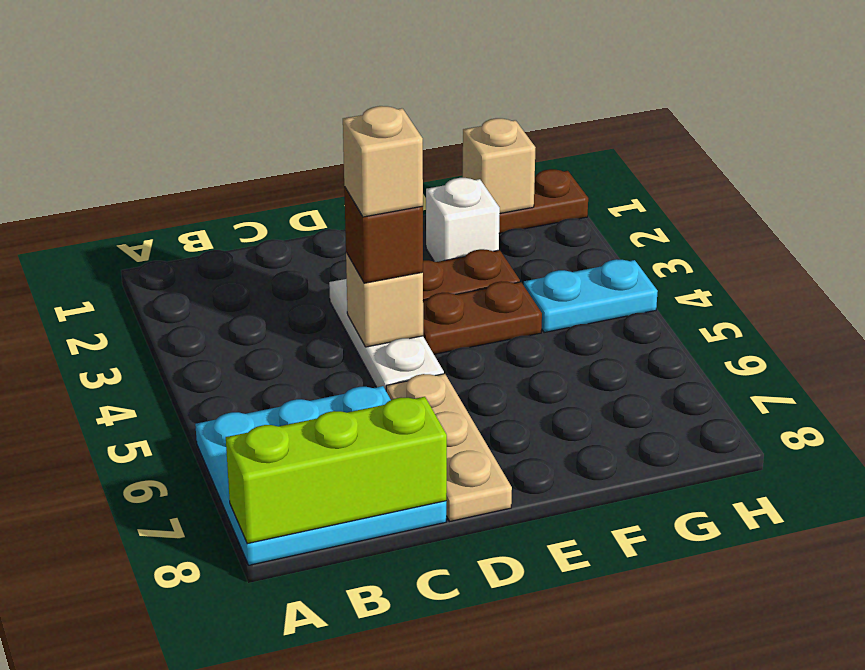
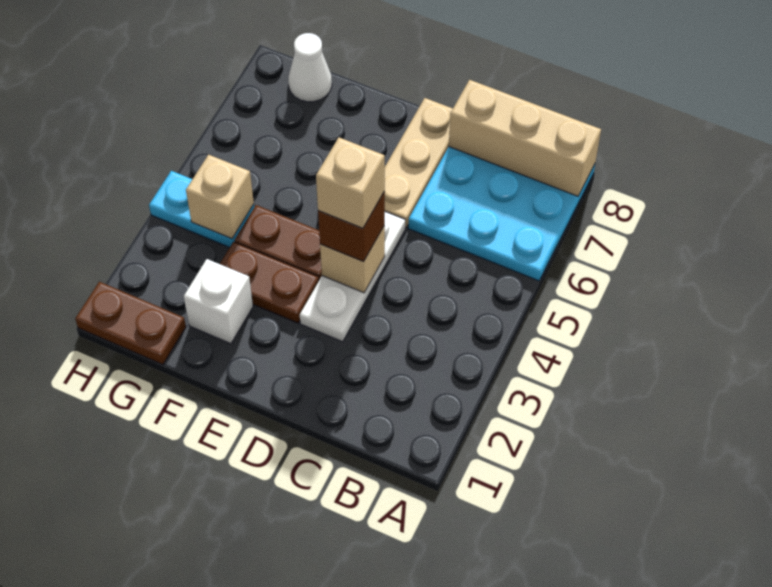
lime brick A8:C8 level 2 -> tan brick A8:C8 level 2
tan brick G1 level 2 -> tan brick G4 level 2
none -> white cone G8 level 1

